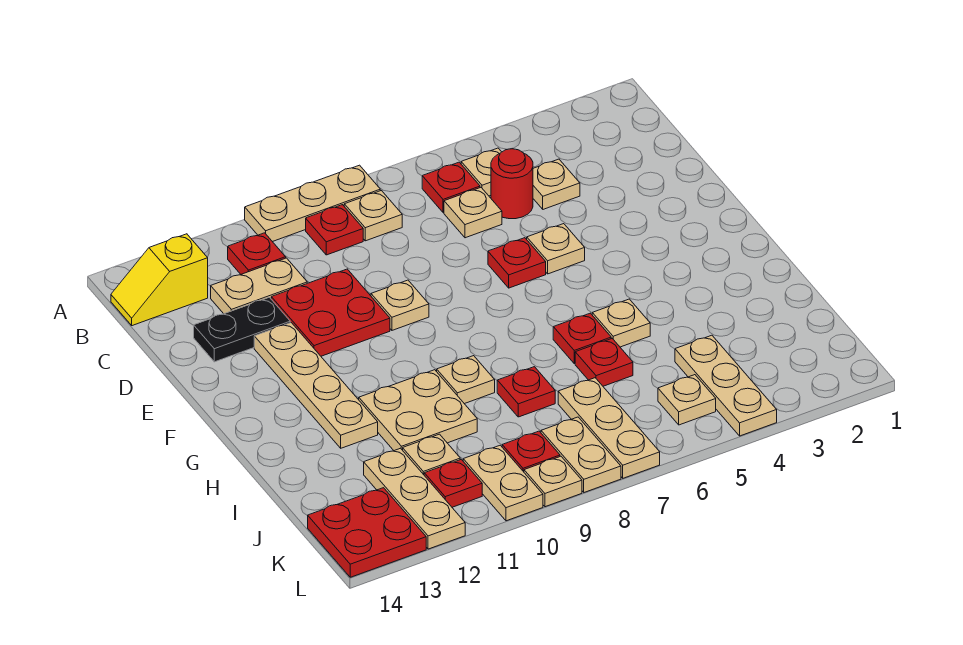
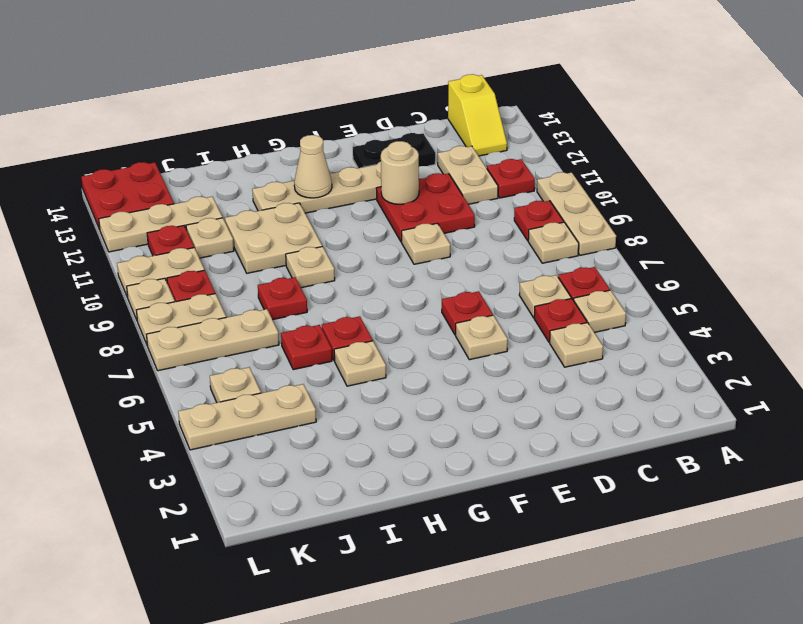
yellow slope B13:B14 level 1 top 13 -> yellow slope B13:B14 level 1 top 14
red round brick C5 level 1 -> red plate C5 level 1
black plate D12:D13 level 1 -> black plate D13:E13 level 1
none -> tan round brick E11 level 2
none -> tan cone G12 level 2

